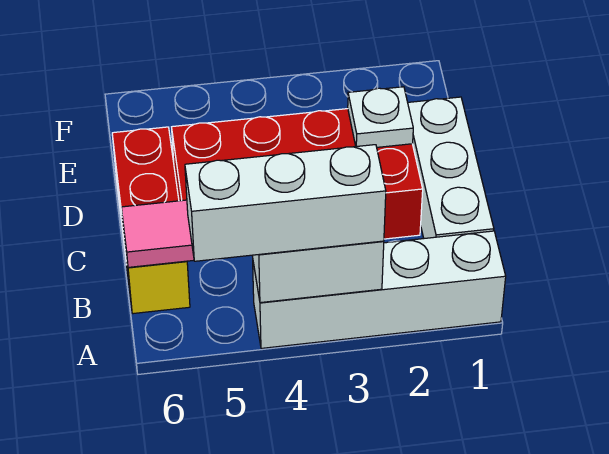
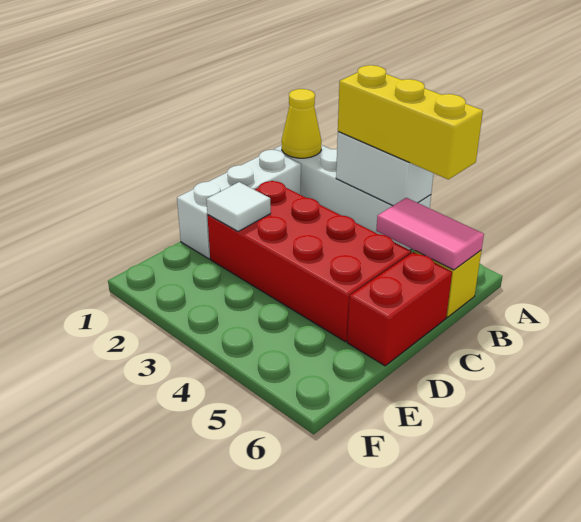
none -> yellow cone A1 level 2
white brick A3:A5 level 3 -> yellow brick A3:A5 level 3
white plate D2 level 2 -> white tile D2 level 2

